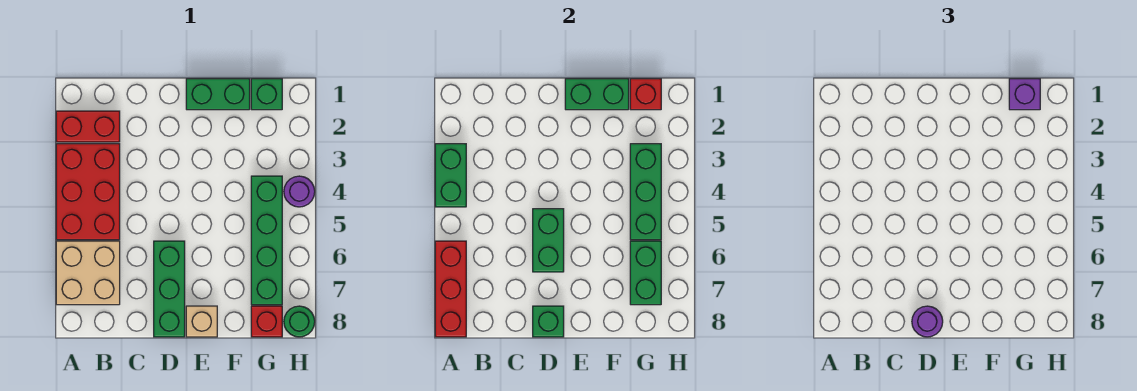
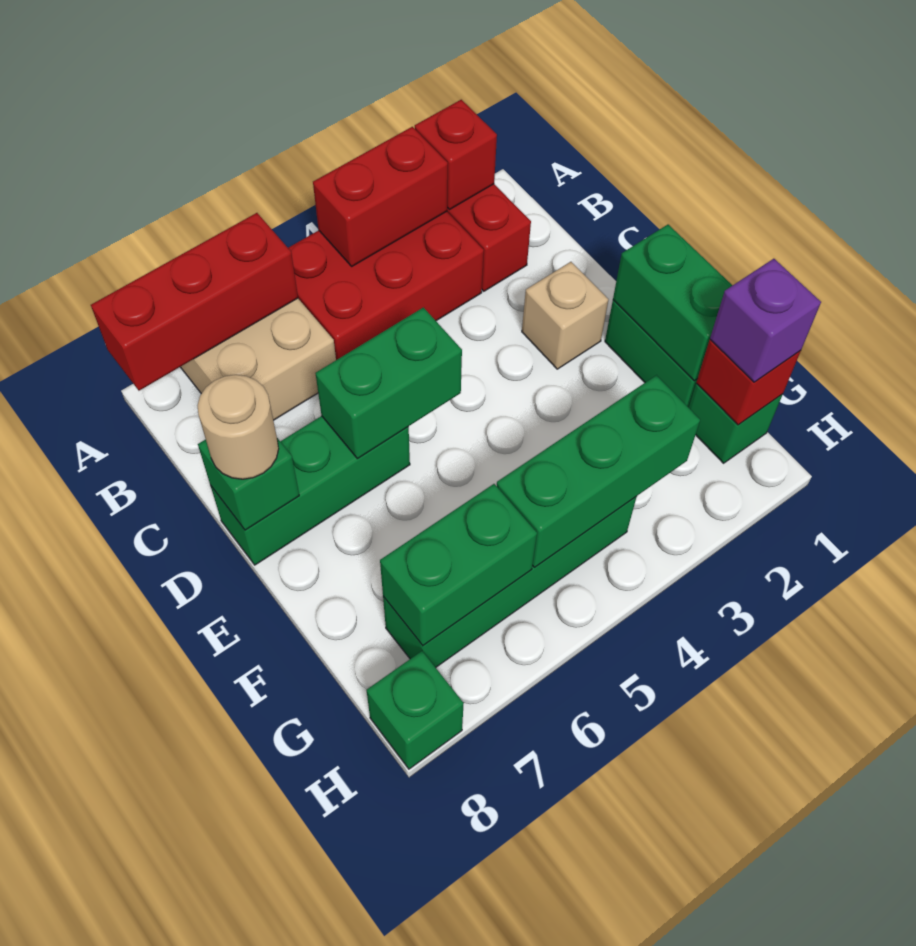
green brick A3:A4 level 2 -> red brick A3:A4 level 2
purple round brick D8 level 3 -> tan round brick D8 level 3
tan brick E8 level 1 -> tan brick D2 level 1
red brick G8 level 1 -> red brick A2 level 2
purple round brick H4 level 1 -> none
green round brick H8 level 1 -> green brick H8 level 1

